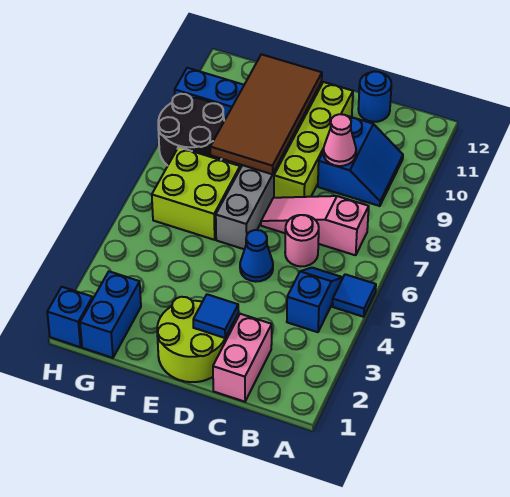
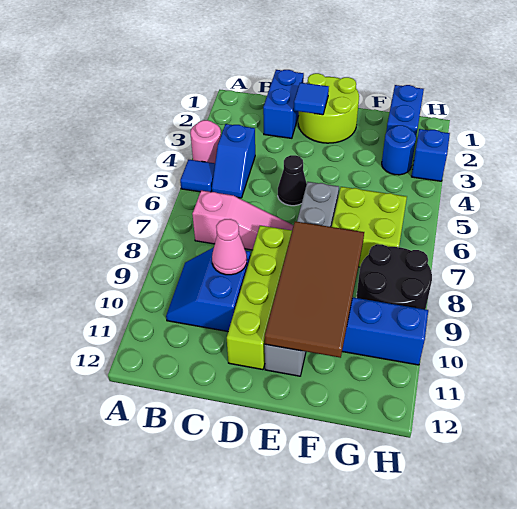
pink brick C1:C2 level 1 -> blue brick C1:C2 level 1
pink round brick C6 level 1 -> pink round brick A4 level 1
blue round brick C12 level 1 -> blue round brick G3 level 1
blue cone D5 level 1 -> black cone D5 level 1
blue brick H1 level 1 -> blue brick H3 level 1

